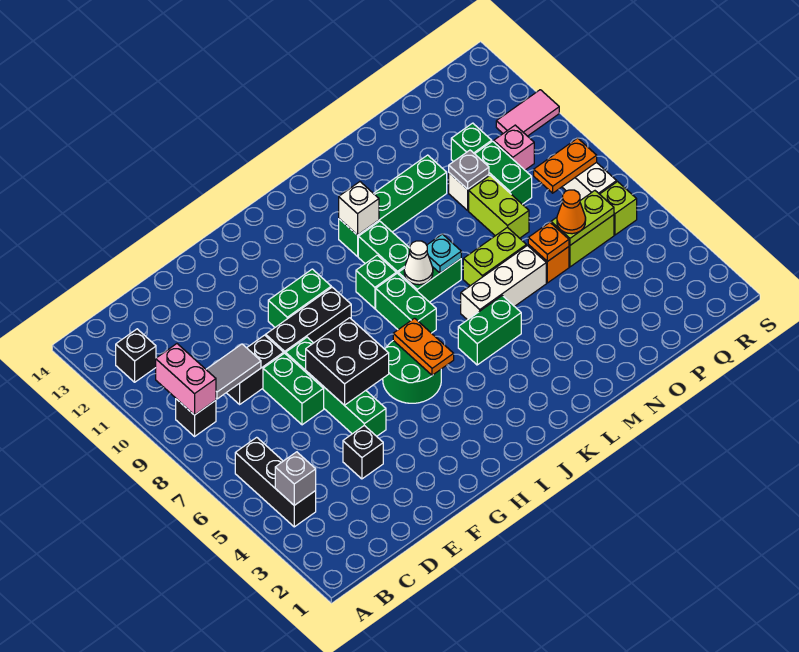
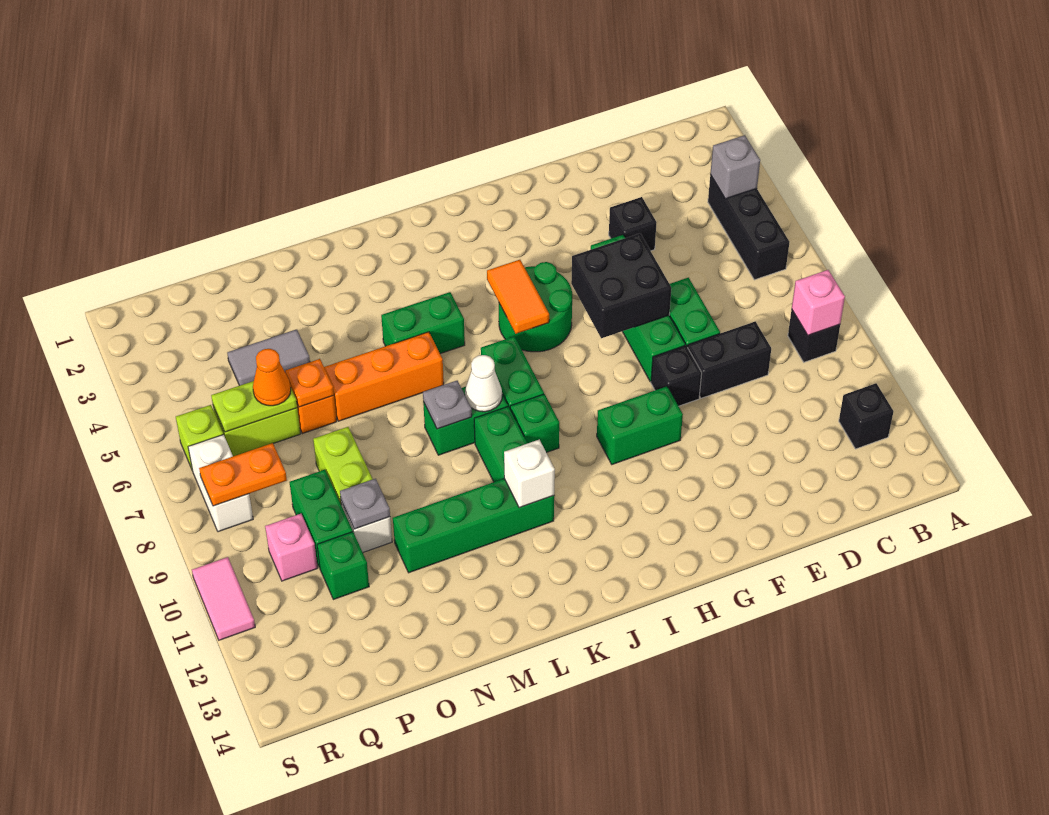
pink brick B9:B10 level 2 -> pink brick B9 level 2
grey tile C9:D9 level 2 -> grey tile O4:P4 level 1
black brick F9:H9 level 1 -> black brick F9 level 1
orange plate I5:I6 level 2 -> orange tile I5:I6 level 2
white brick L6:N6 level 1 -> orange brick L6:N6 level 1
cyan plate L8 level 2 -> grey plate L8 level 2
lime brick M7:N7 level 1 -> none
pink tile R11:S11 level 1 -> pink tile S10:S11 level 1

